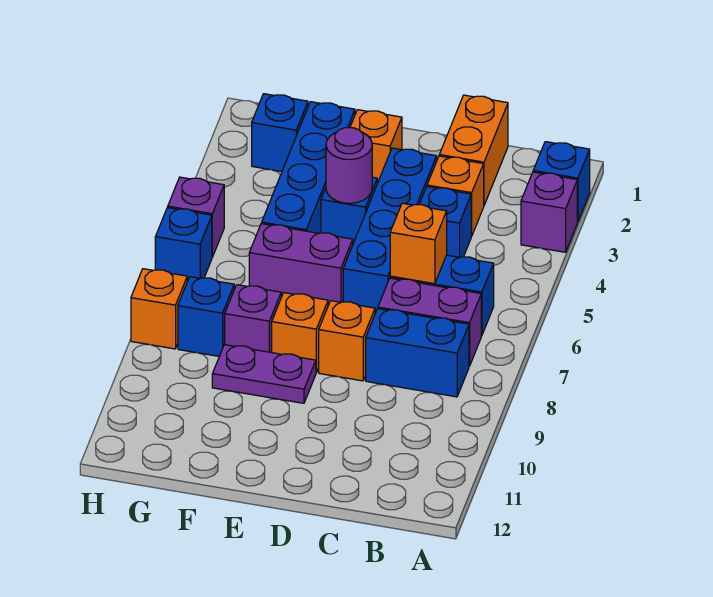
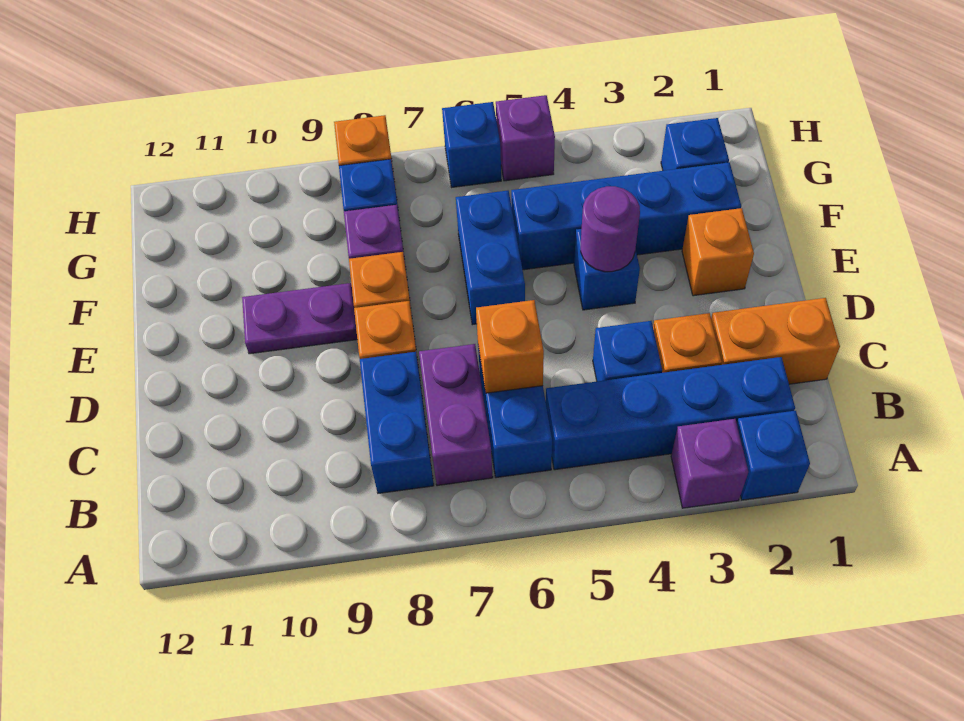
blue brick D3:D6 level 1 -> blue brick B2:B5 level 1
purple brick E6:F6 level 1 -> blue brick E6:F6 level 1
purple plate E9:F9 level 1 -> purple plate E9:E10 level 1

